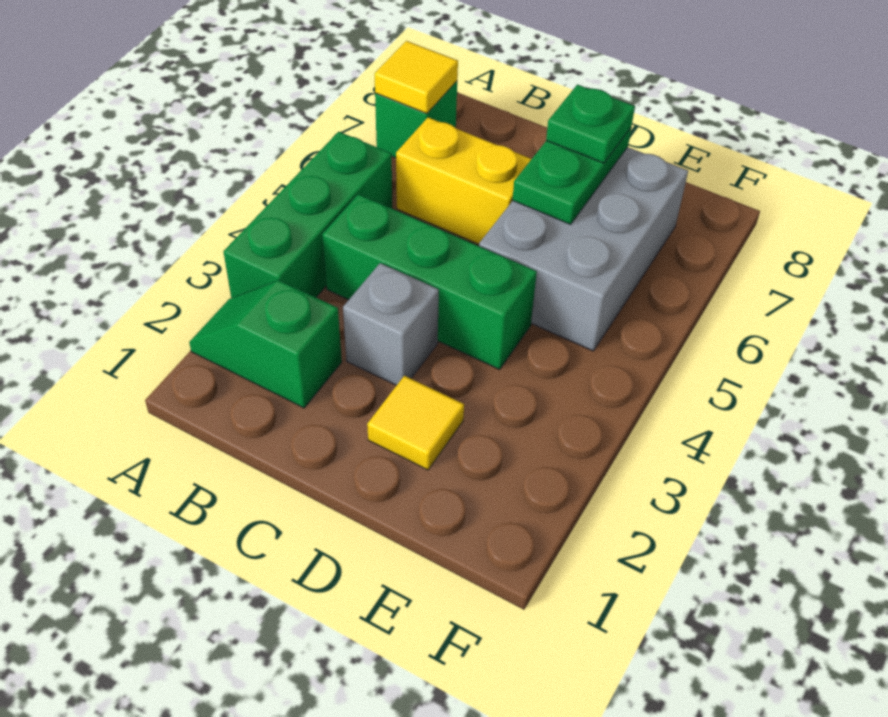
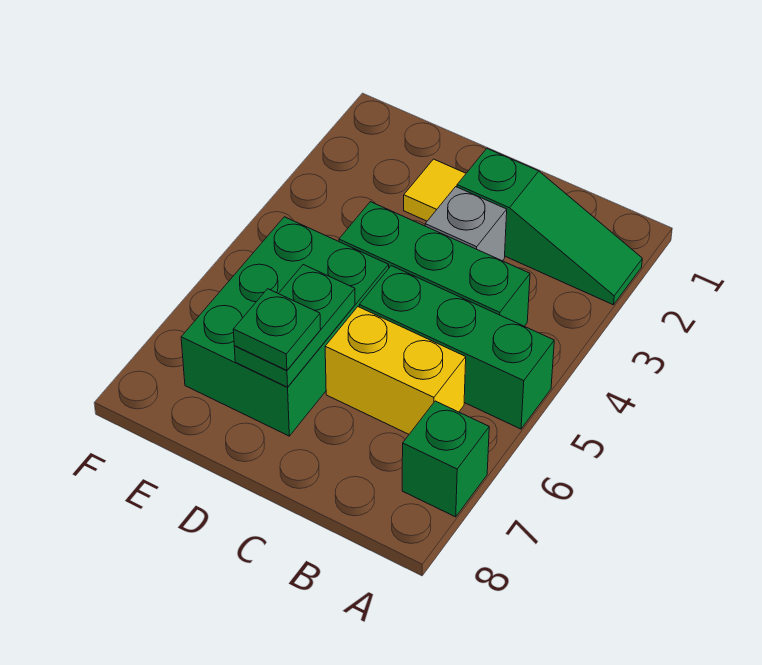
green slope A2:B2 level 1 top B -> green slope A2:C2 level 1 top C
green brick A3:A5 level 1 -> green brick A5:C5 level 1
yellow tile A7 level 2 -> none
grey brick D5:E7 level 1 -> green brick D5:E7 level 1

